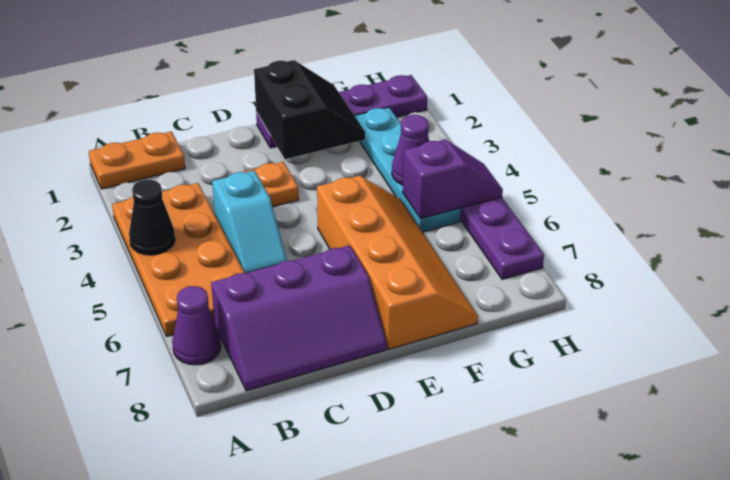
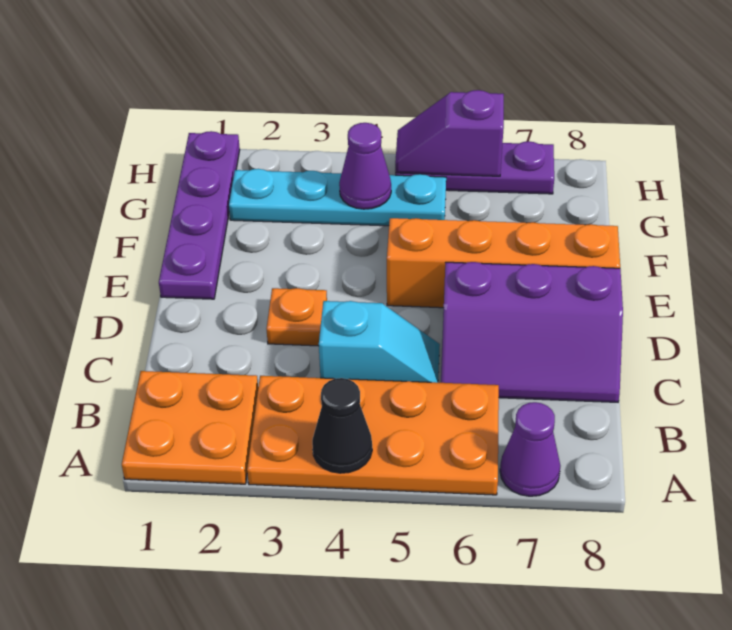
orange plate A1:B1 level 1 -> orange plate A1:B2 level 1
purple slope B7:D8 level 1 top 7 -> purple slope C6:D8 level 1 top D
black slope E1:F2 level 2 top E -> none
purple slope G5:H5 level 2 top G -> purple slope H5:H6 level 2 top 6

